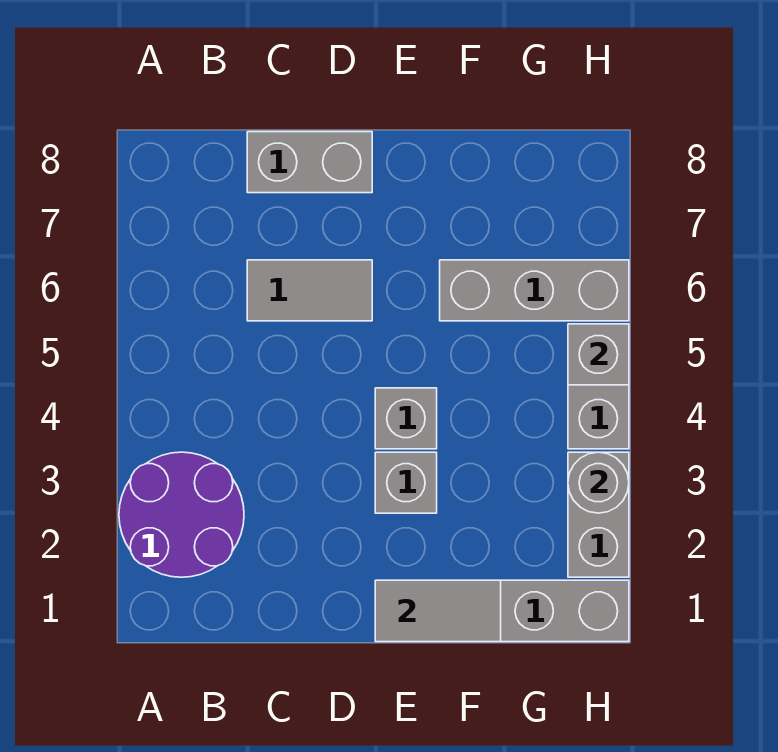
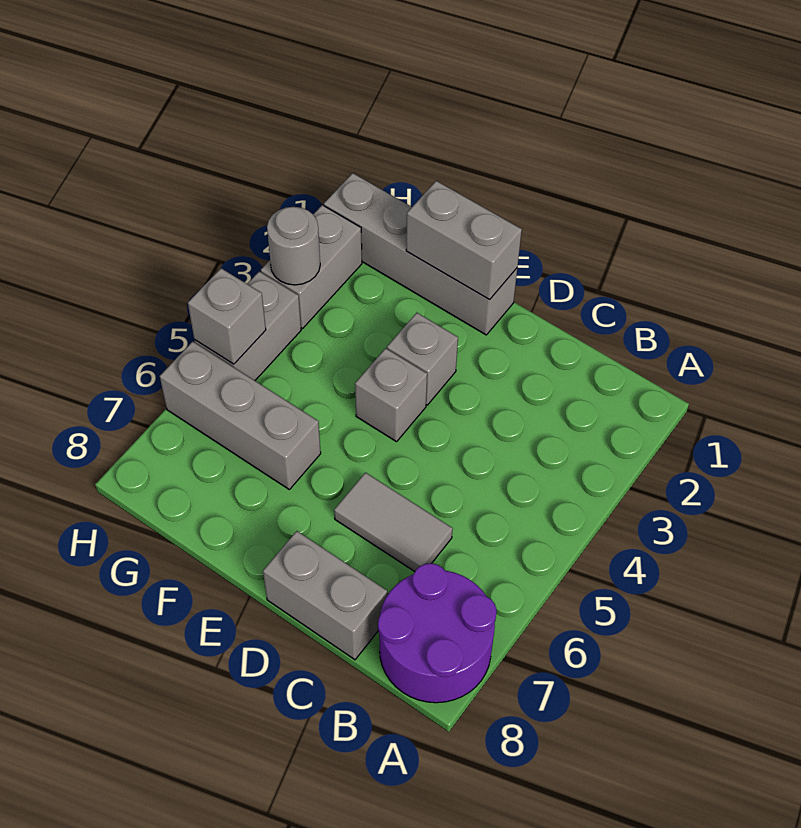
purple round brick A2:B3 level 1 -> purple round brick A7:B8 level 1
grey tile E1:F1 level 2 -> grey brick E1:F1 level 2

